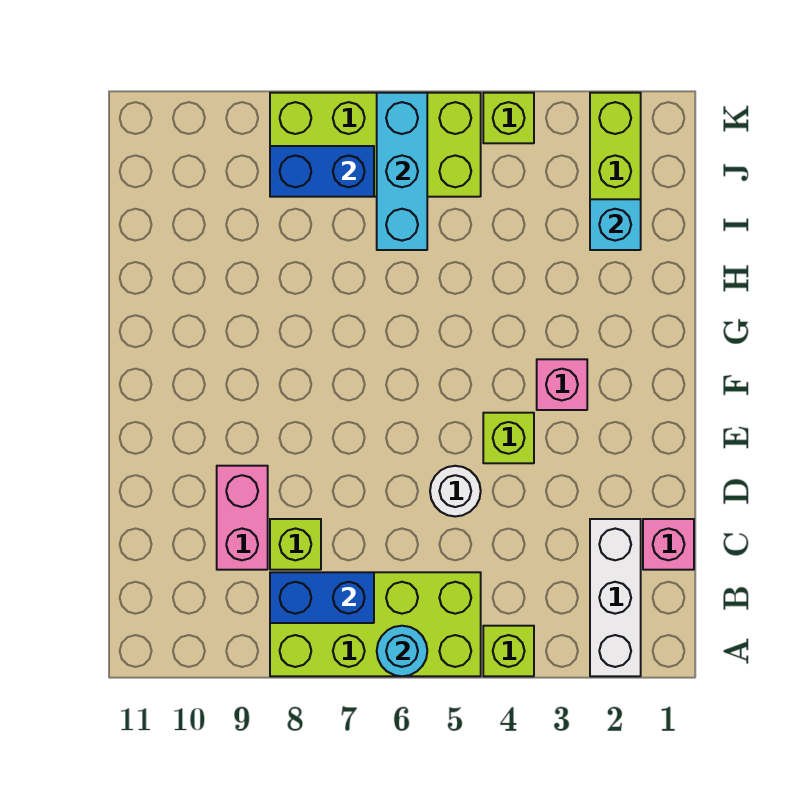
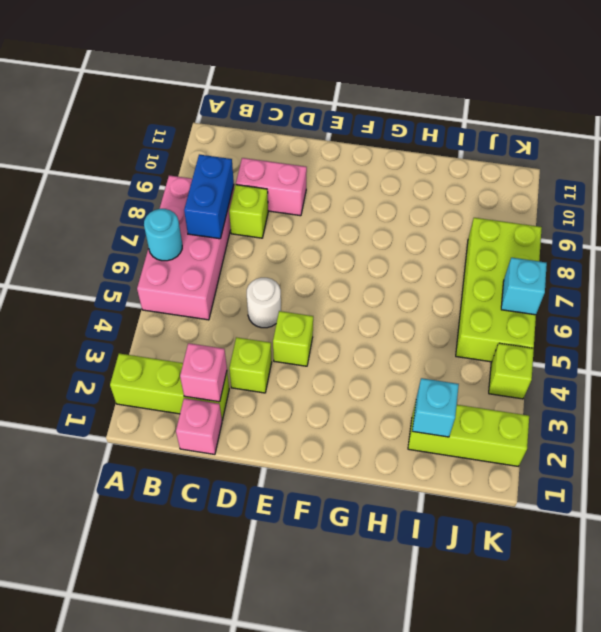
white brick A2:C2 level 1 -> lime brick A2:C2 level 1
lime brick A4 level 1 -> lime brick D3 level 1
lime brick A5:B8 level 1 -> pink brick A5:B8 level 1
pink brick F3 level 1 -> pink brick C2 level 2
cyan brick I6:K6 level 2 -> cyan brick K6 level 2
blue brick J7:J8 level 2 -> none

